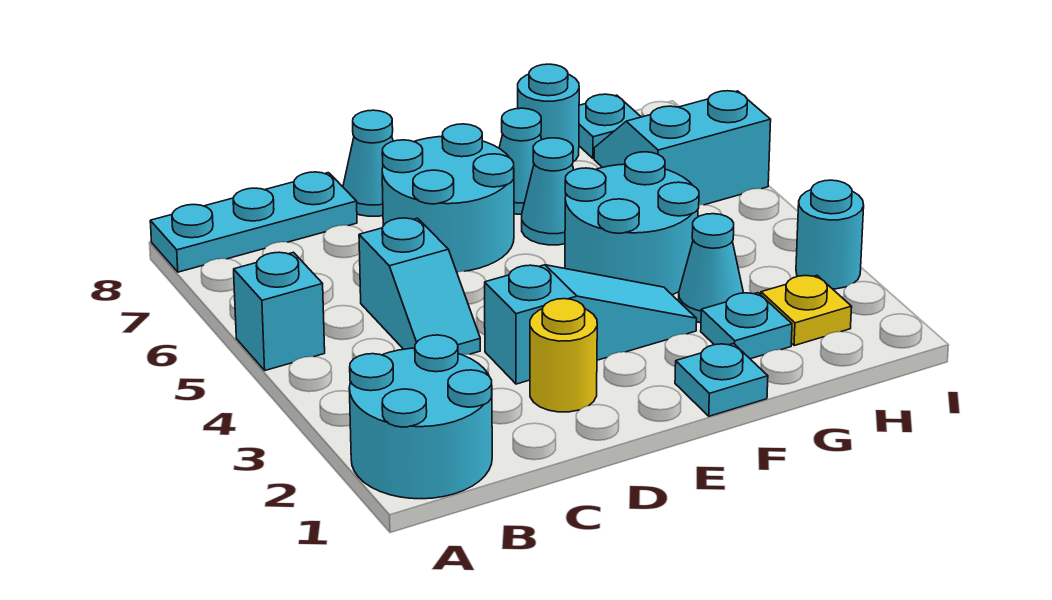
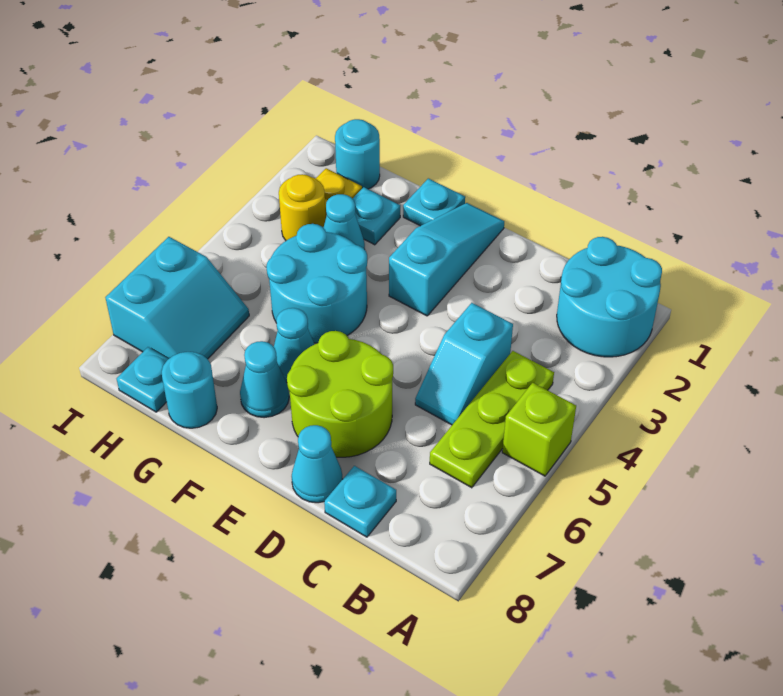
cyan brick A5 level 1 -> lime brick A5 level 1
cyan plate A8:C8 level 1 -> cyan plate C8 level 1
none -> lime plate B4:B6 level 1
cyan slope C4:C5 level 1 top 5 -> cyan slope C4:C5 level 1 top 4
yellow round brick D2 level 1 -> yellow round brick H3 level 1
cyan slope D3:F3 level 1 top D -> cyan slope E1:E3 level 1 top 3
cyan round brick D6:E7 level 1 -> lime round brick D6:E7 level 1
cyan slope H6:I7 level 1 top 6 -> cyan slope H6:I7 level 1 top I
cyan round brick I3 level 1 -> cyan round brick H1 level 1

